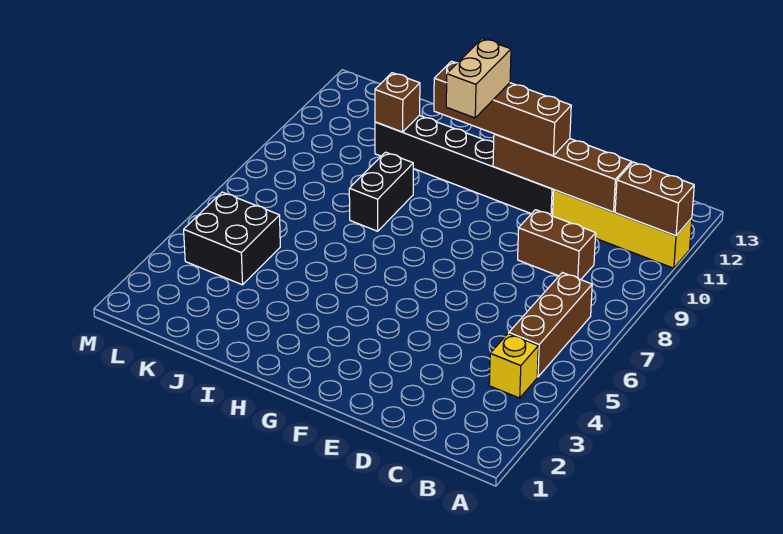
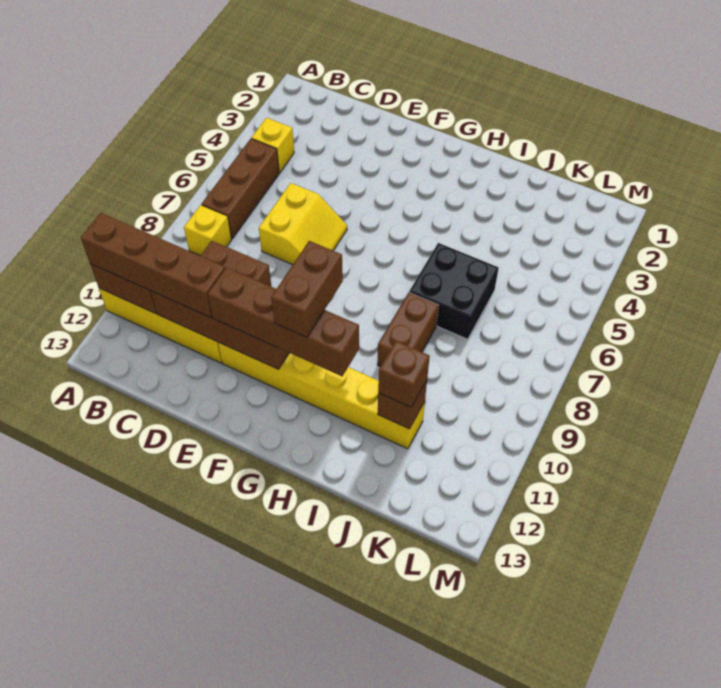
none -> brown brick A11:D11 level 3
none -> yellow brick B8 level 1
none -> yellow slope D6:E7 level 1 top D
black brick E11:J11 level 1 -> yellow brick E11:J11 level 1
tan brick G10:G11 level 4 -> brown brick G10:G11 level 4
black brick I8:I9 level 1 -> brown brick I8:I9 level 1
none -> brown brick J11 level 3
black brick K4:L5 level 1 -> black brick I6:J7 level 1

